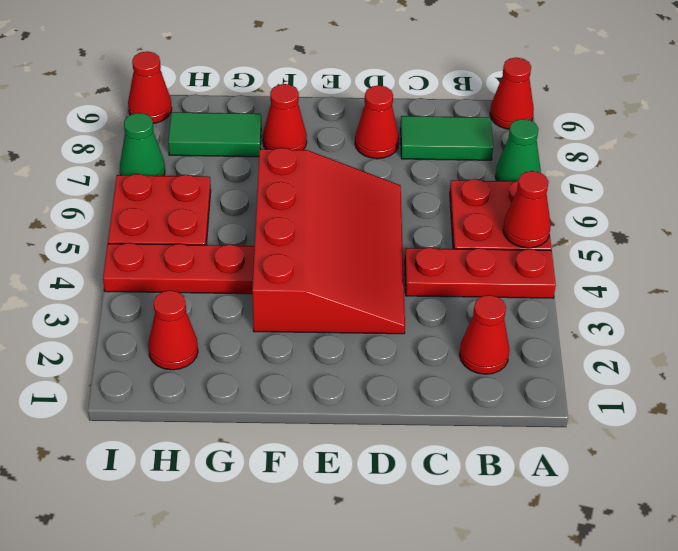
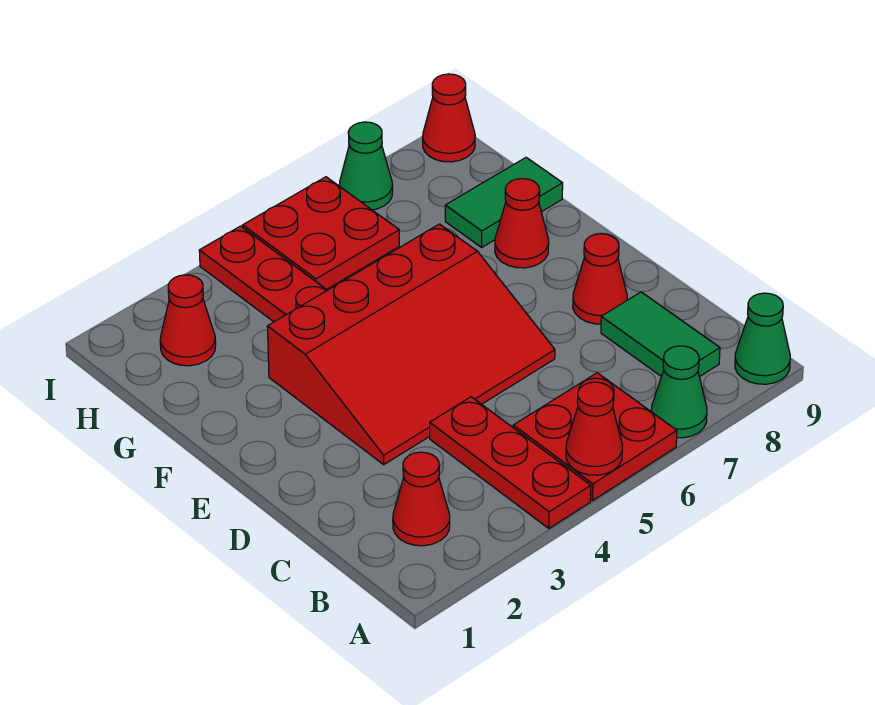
red cone A9 level 1 -> green cone A9 level 1
green tile G8:H8 level 1 -> green tile G8:G9 level 1

